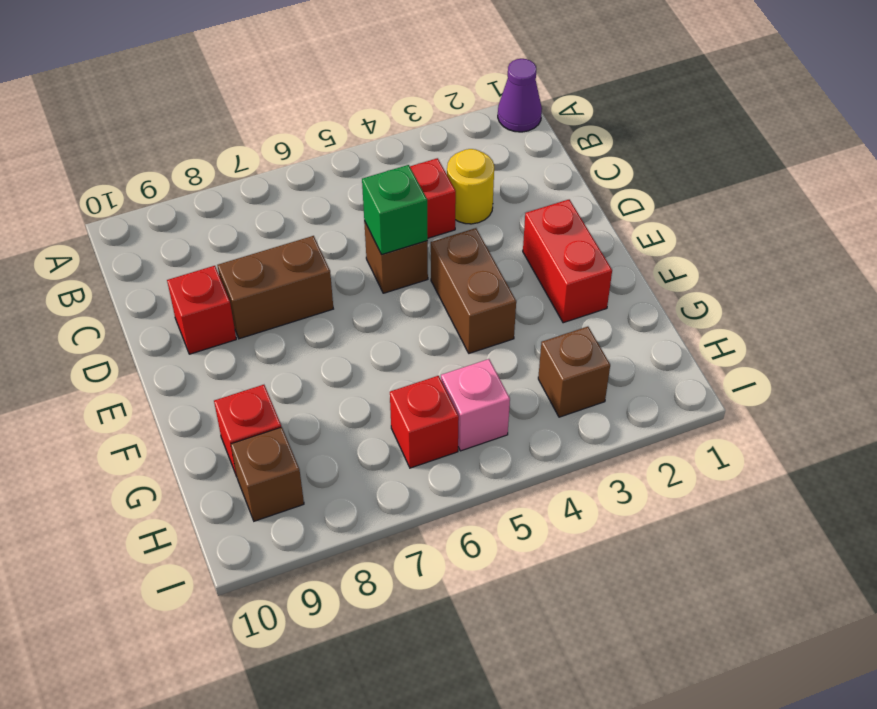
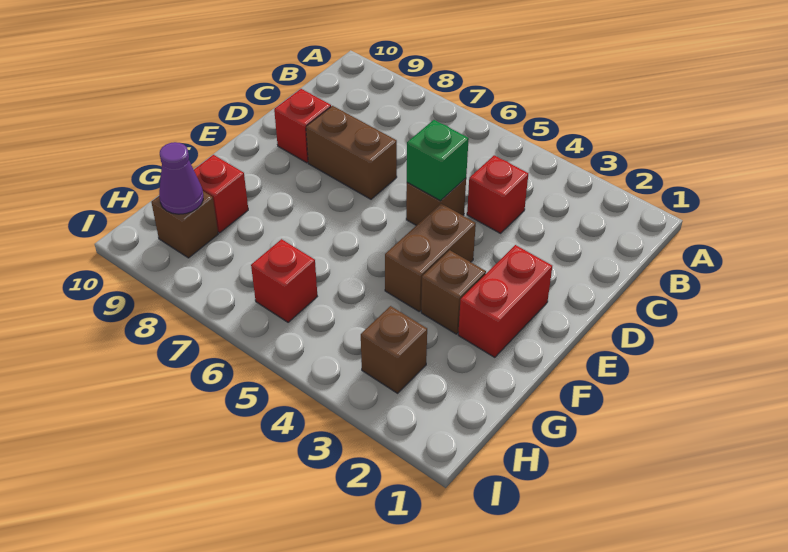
purple cone A1 level 1 -> purple cone H9 level 2
yellow round brick C3 level 1 -> none
none -> brown brick F3 level 1
pink brick H5 level 1 -> none

